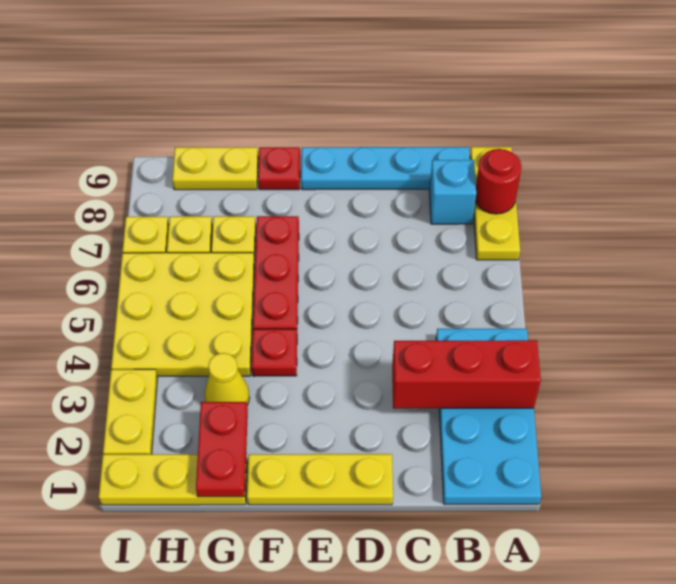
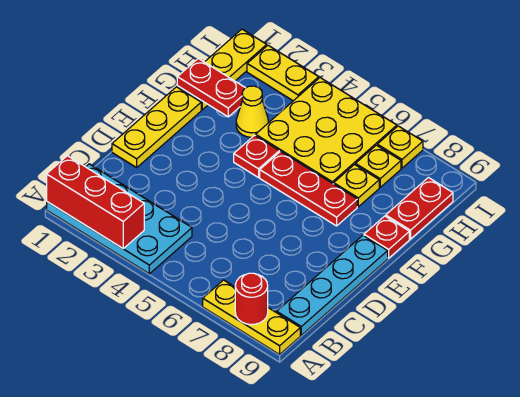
red brick A3:C3 level 2 -> red brick A1:A3 level 2
cyan brick B8 level 1 -> none
yellow plate G9:H9 level 1 -> red plate G9:H9 level 1

